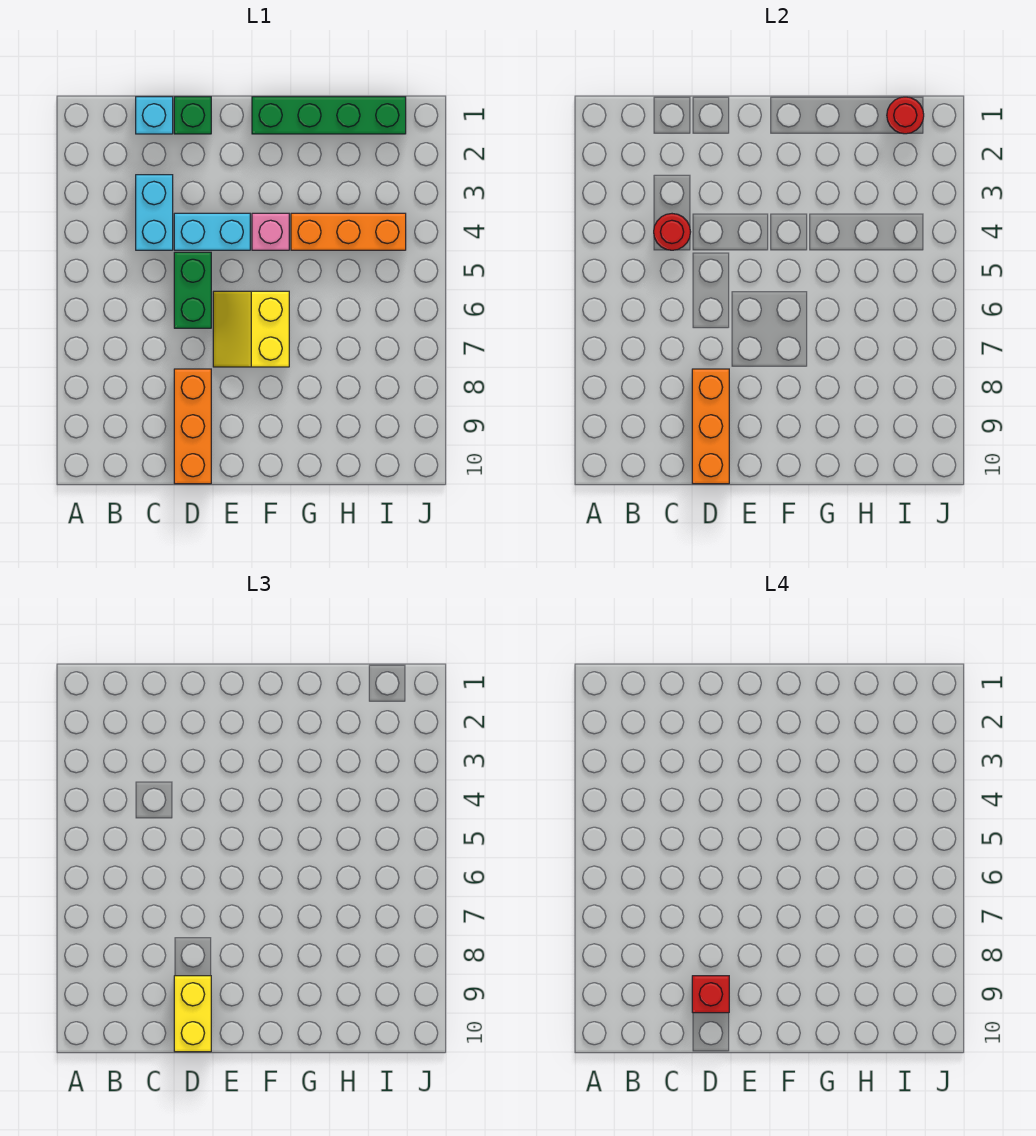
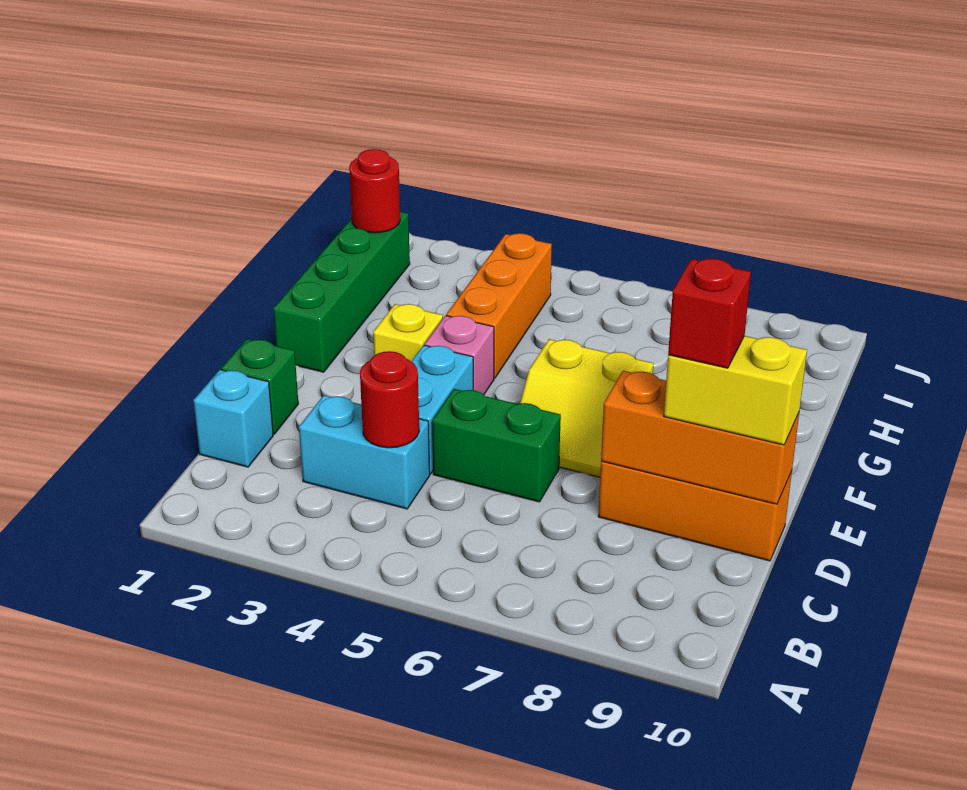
none -> yellow brick F3 level 1

